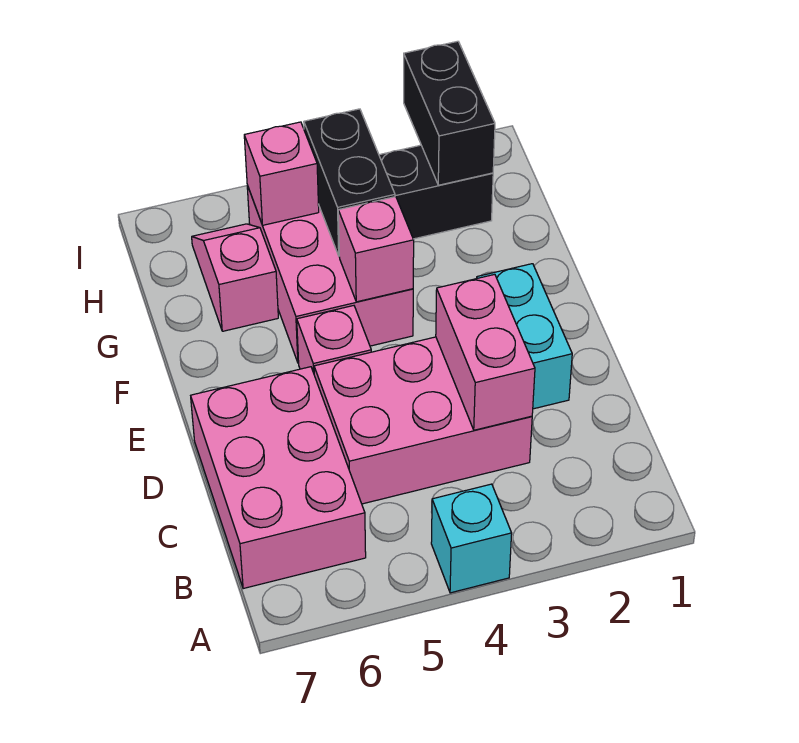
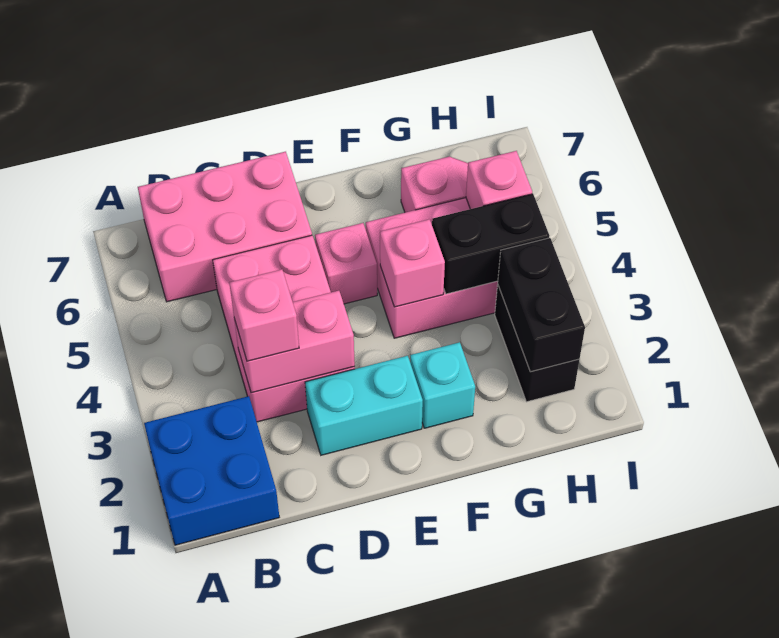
none -> blue brick A1:B2 level 1
cyan brick A4 level 1 -> cyan brick F2 level 1
none -> pink brick C3 level 3
black brick H2:I2 level 2 -> black brick H2:H3 level 2

